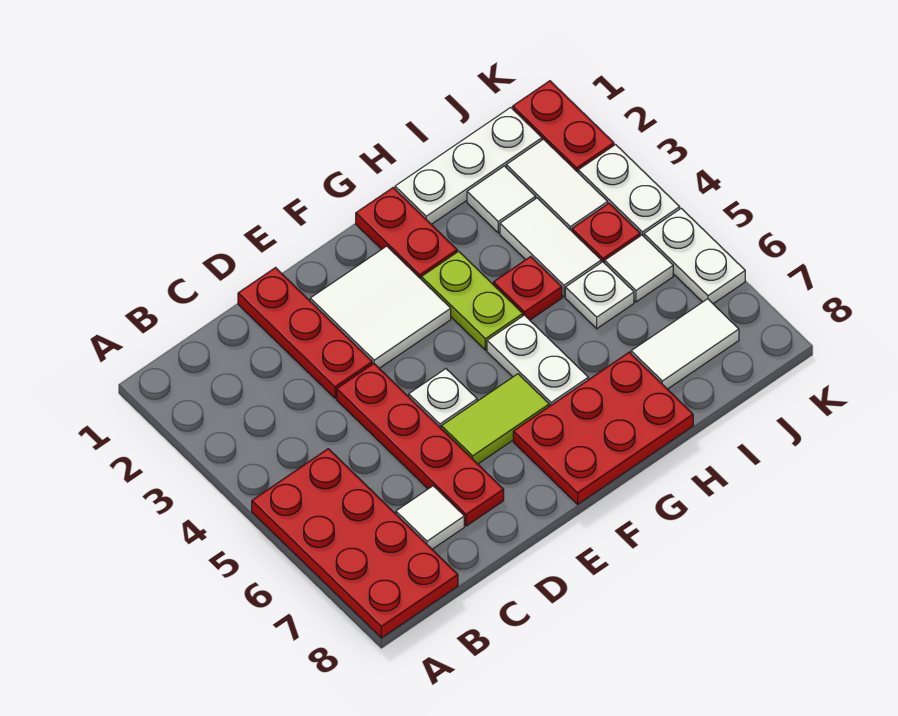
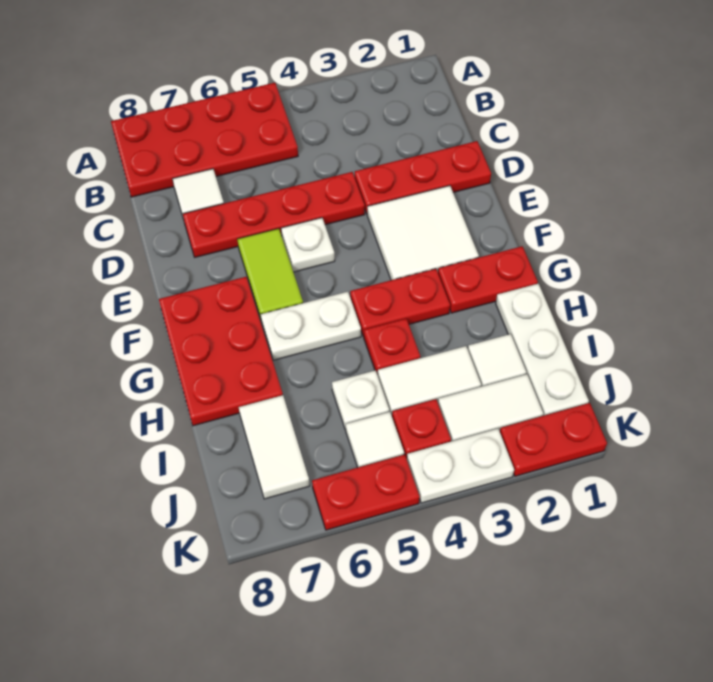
lime plate G3:G4 level 1 -> red plate G3:G4 level 1
white plate K5:K6 level 1 -> red plate K5:K6 level 1

